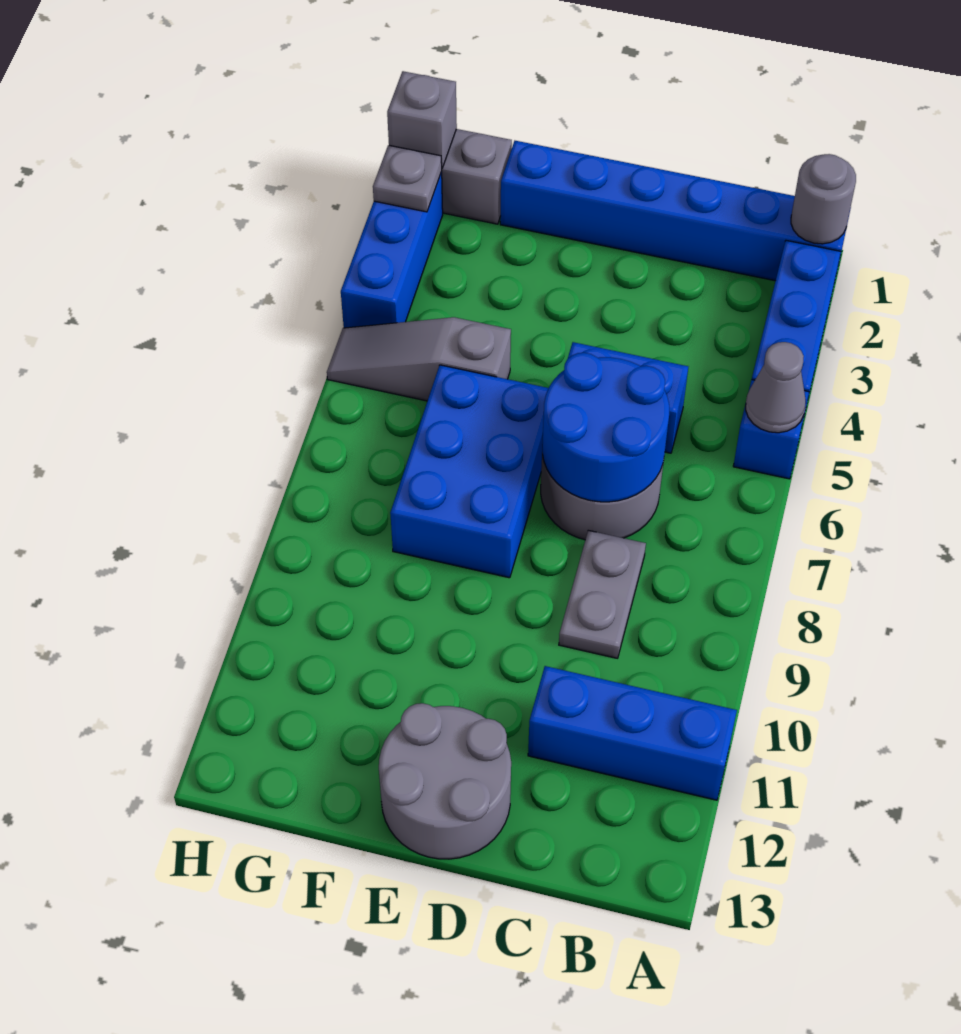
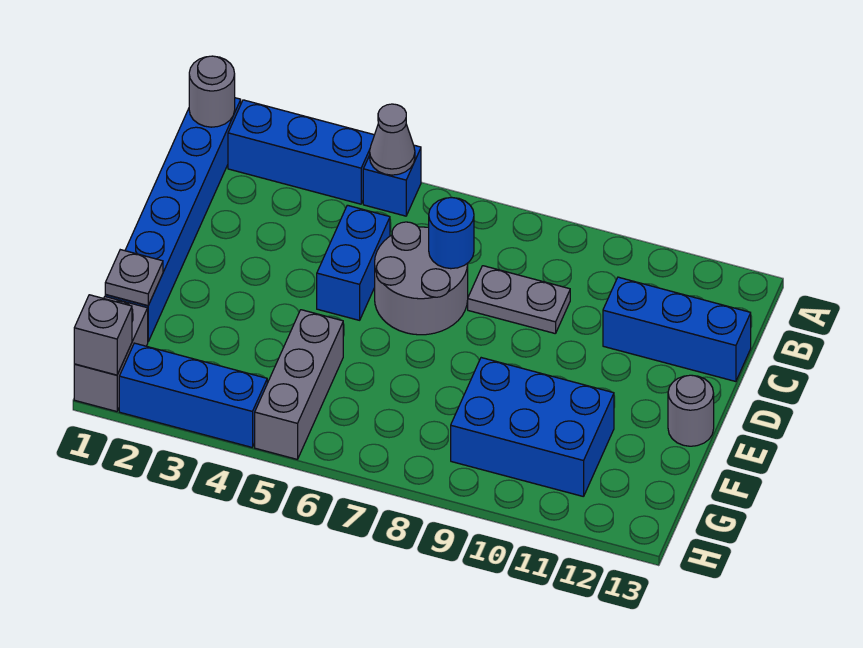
blue brick A11:C11 level 1 -> blue brick C11:C13 level 1
blue round brick C6:D7 level 2 -> blue round brick C7 level 2
grey round brick D12:E13 level 1 -> grey round brick E13 level 1
blue brick E6:F8 level 1 -> blue brick F9:G11 level 1
grey slope F5:H5 level 1 top F -> grey brick F5:H5 level 1
grey plate H2 level 2 -> grey plate F1 level 2

